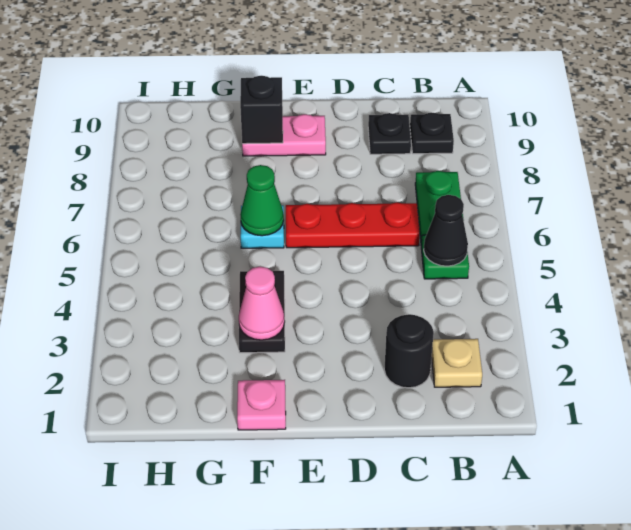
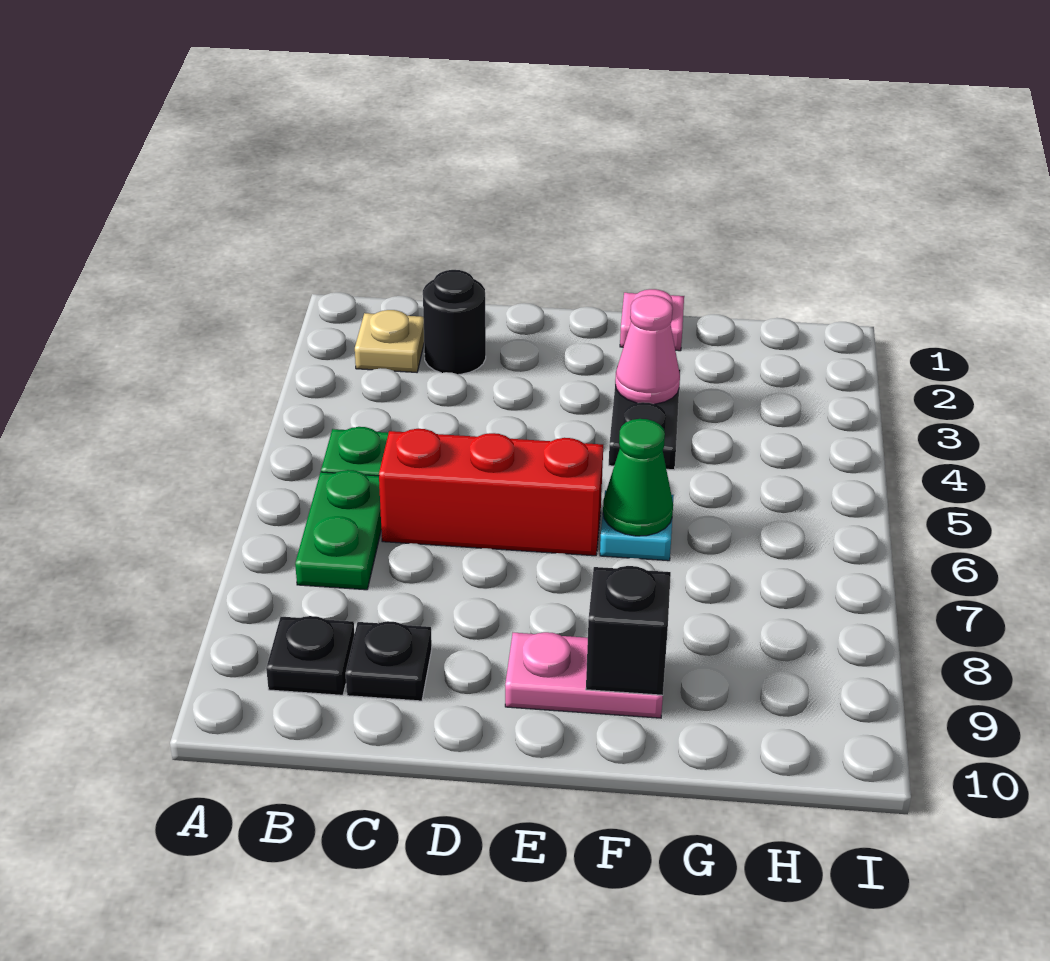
black cone B5 level 2 -> none
red plate C6:E6 level 1 -> red brick C6:E6 level 1

